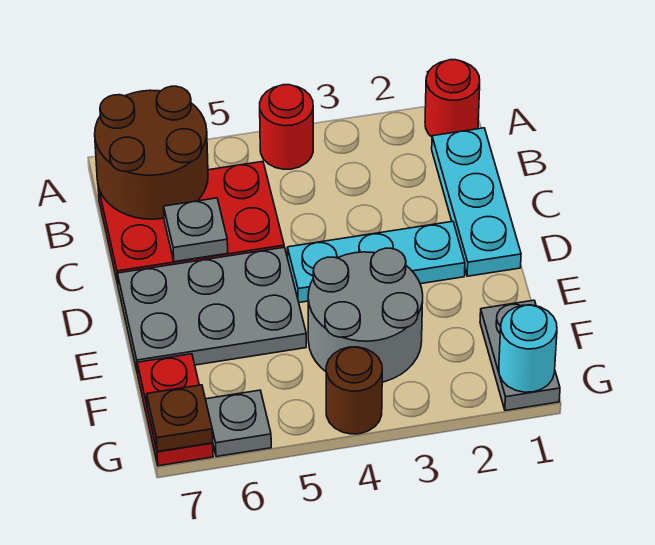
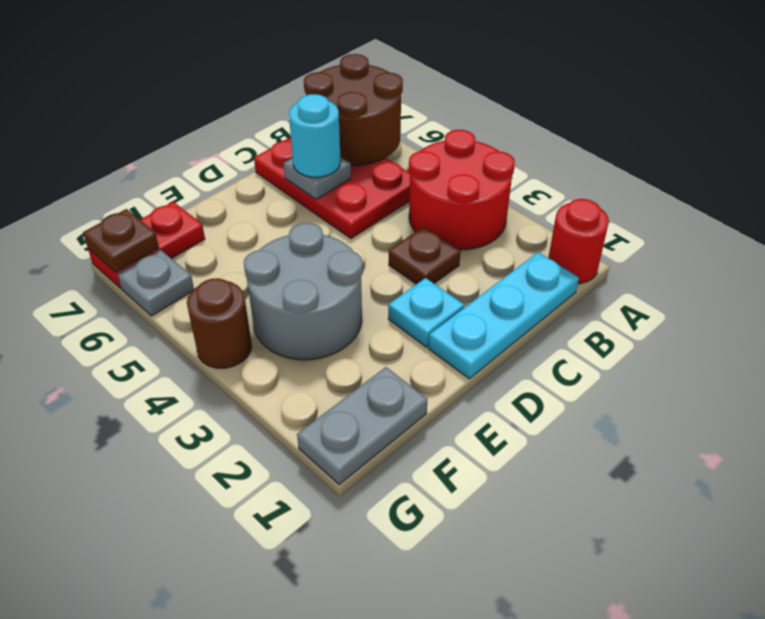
red round brick A4 level 1 -> red round brick A3:B4 level 1
none -> brown plate C3 level 1
cyan plate D2:D4 level 1 -> cyan plate D2 level 1
grey plate D5:E7 level 1 -> none
cyan round brick G1 level 2 -> cyan round brick C6 level 3

